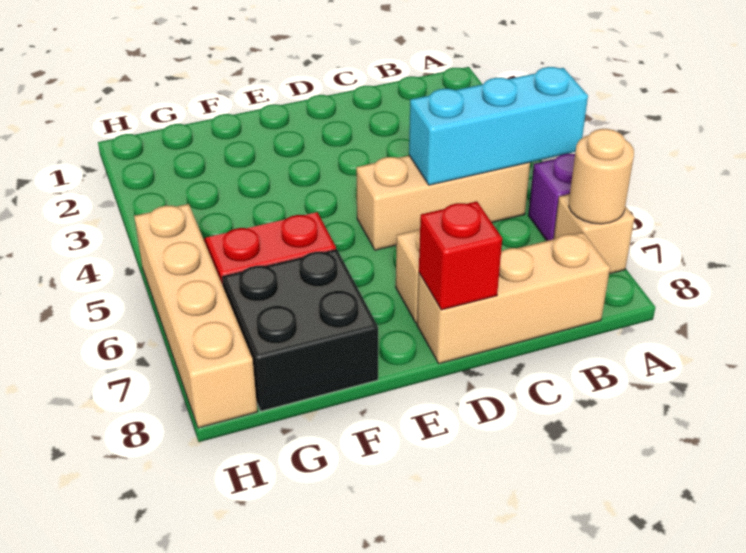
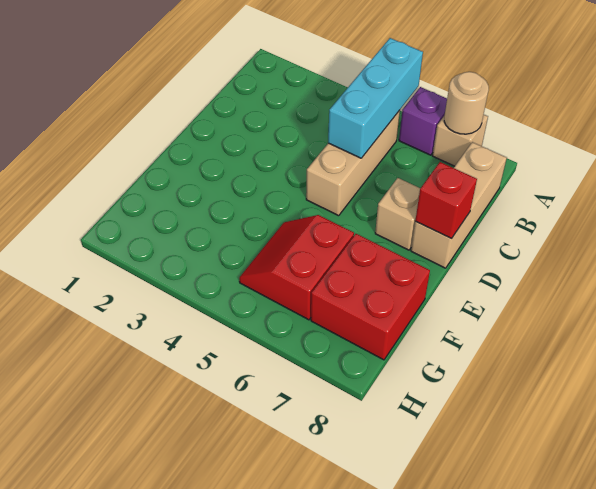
black brick F7:G8 level 1 -> red brick F7:G8 level 1
tan brick H5:H8 level 1 -> none

